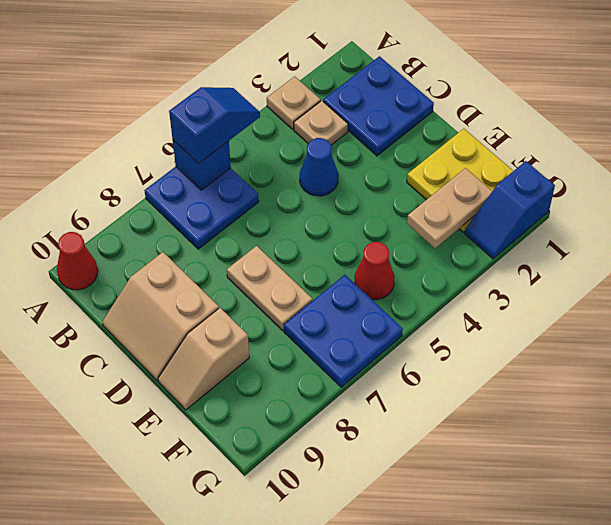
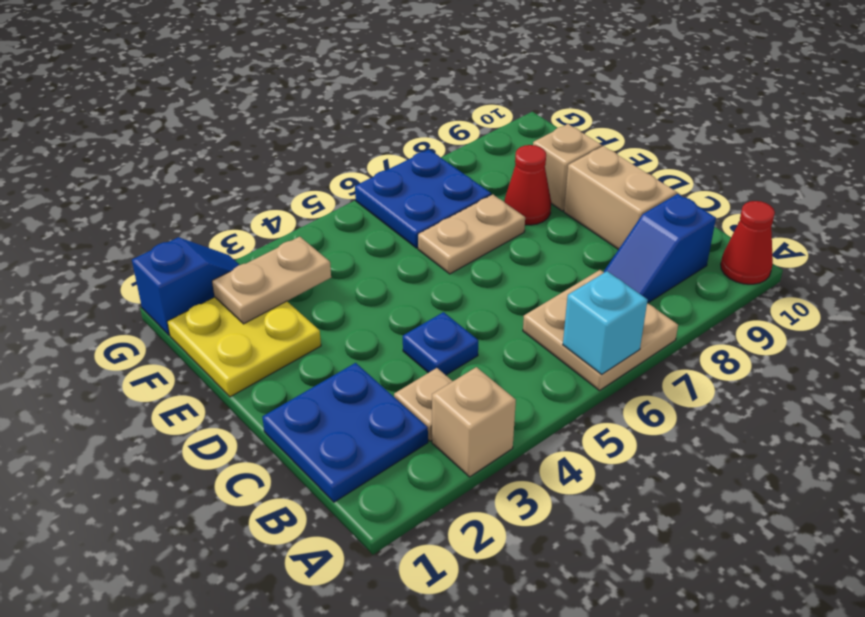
tan plate A3 level 1 -> tan brick A3 level 1
blue slope A5:A6 level 3 top 6 -> blue slope B8:B9 level 1 top 9
blue plate A6:B7 level 1 -> tan plate A6:B7 level 1
blue brick A6 level 2 -> cyan brick A6 level 2
blue cone C4 level 1 -> blue plate C4 level 1
tan plate D7:E7 level 1 -> tan plate E6:E7 level 1
red cone F5 level 1 -> red cone E8 level 1

